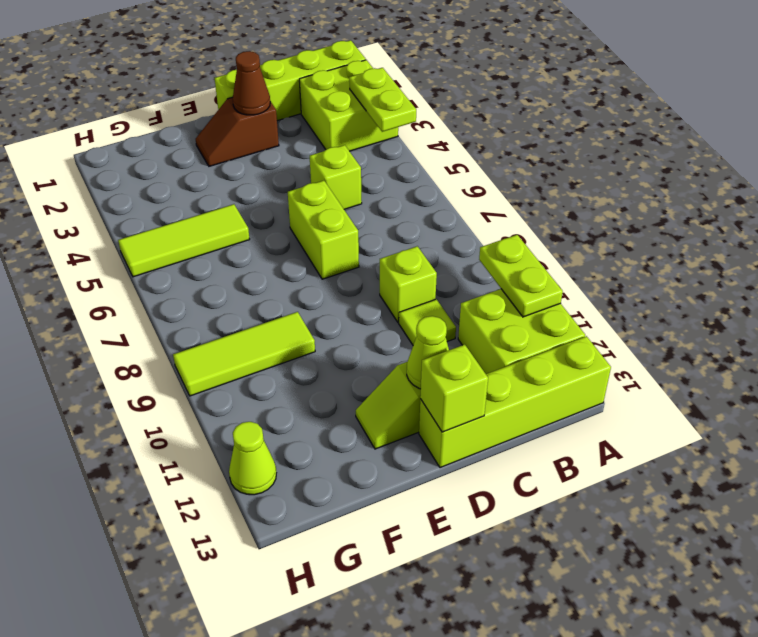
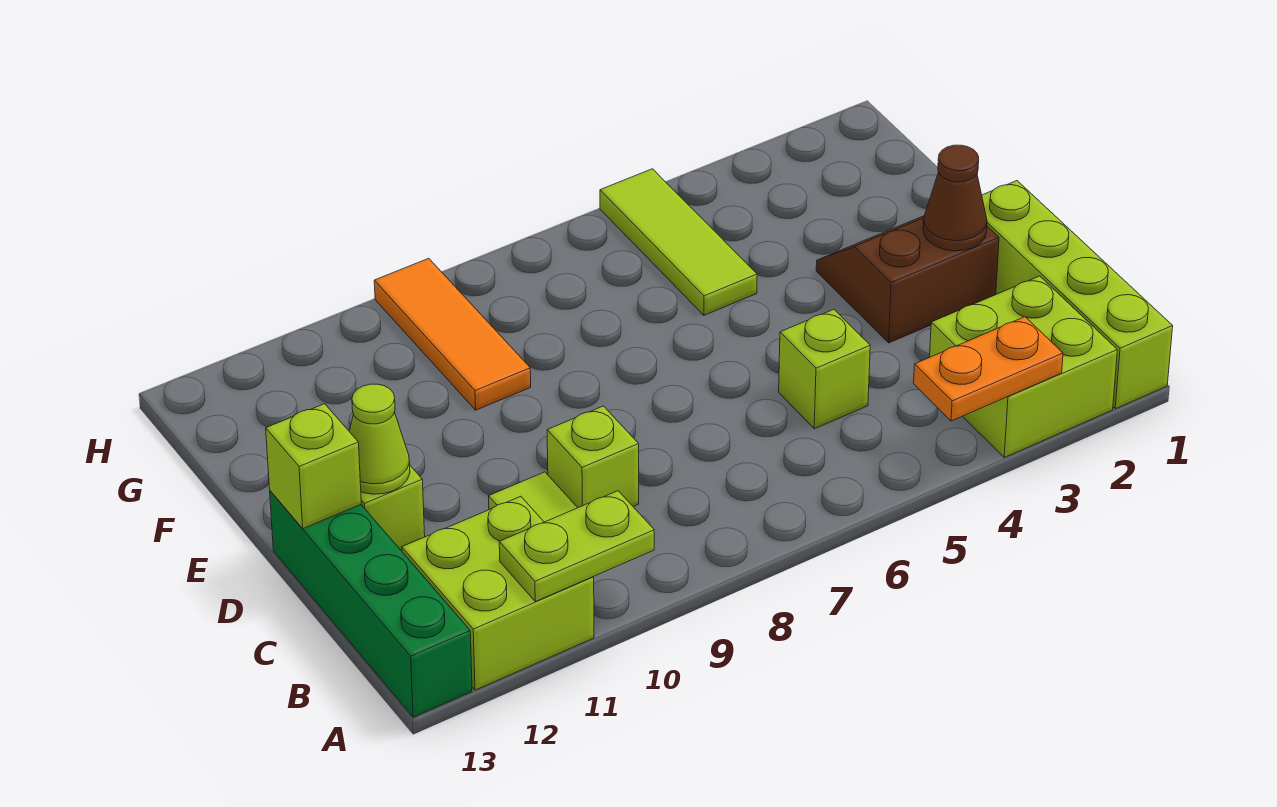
lime plate A3:A4 level 2 -> orange plate A3:A4 level 2
lime brick A13:D13 level 1 -> green brick A13:D13 level 1
brown slope D2:E2 level 1 top D -> brown slope D2:E3 level 1 top D
lime brick D6:D7 level 1 -> none
lime tile F9:H9 level 1 -> orange tile F9:H9 level 1
lime cone H12 level 1 -> none

